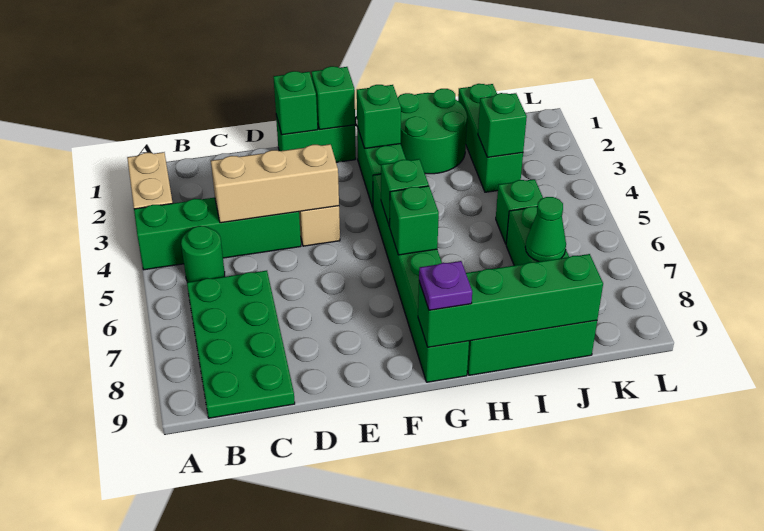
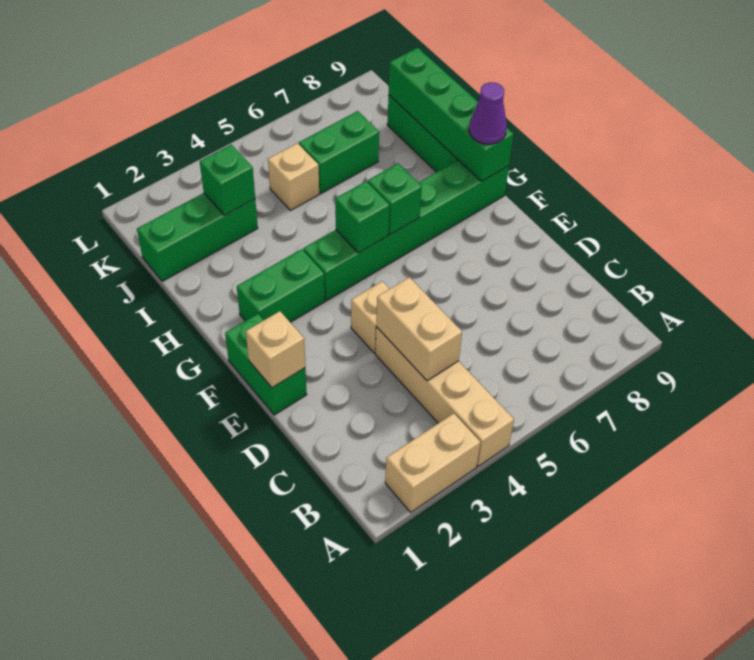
green brick A4:D4 level 1 -> tan brick A4:D4 level 1
green round brick B5 level 1 -> none
green plate B6:C9 level 1 -> none
tan brick C4:E4 level 2 -> tan brick C4:D4 level 2
green brick E1 level 2 -> tan brick E1 level 2
green brick F1 level 2 -> none
green brick G2 level 2 -> none
purple plate G9 level 3 -> purple cone G9 level 3
green round brick H1:I2 level 1 -> none
green brick J5 level 1 -> tan brick J5 level 1
green cone J7 level 2 -> none

